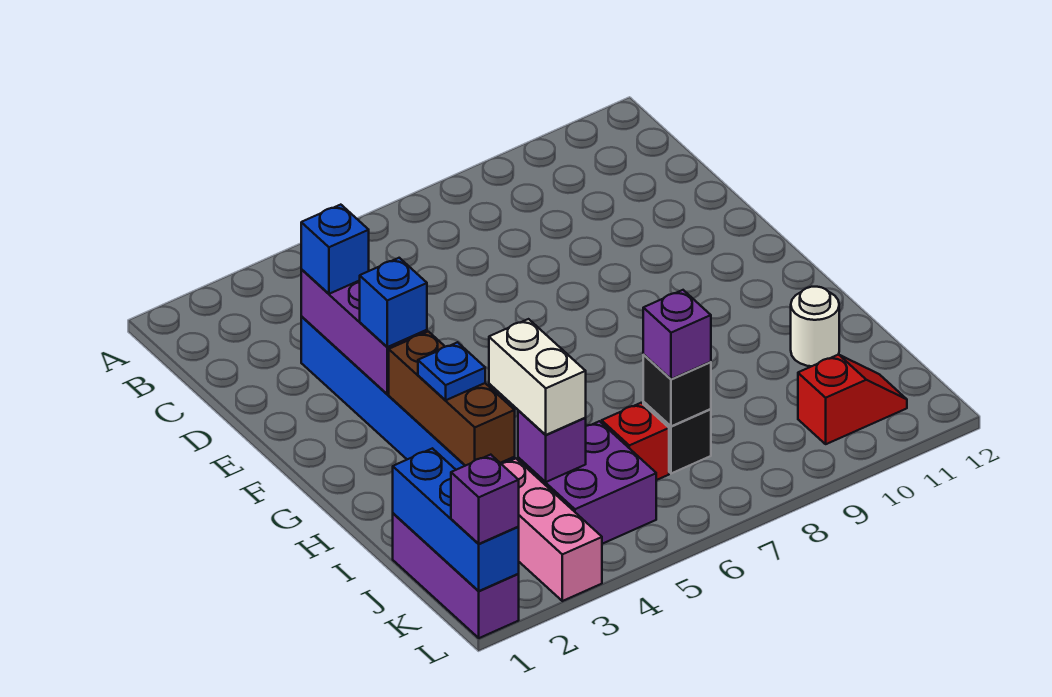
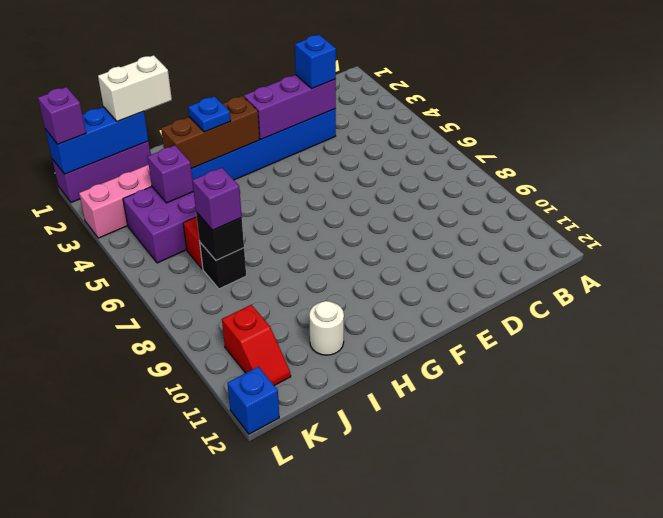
blue brick F3 level 3 -> blue brick L12 level 1
white brick I4:J4 level 3 -> white brick I1:J1 level 3

